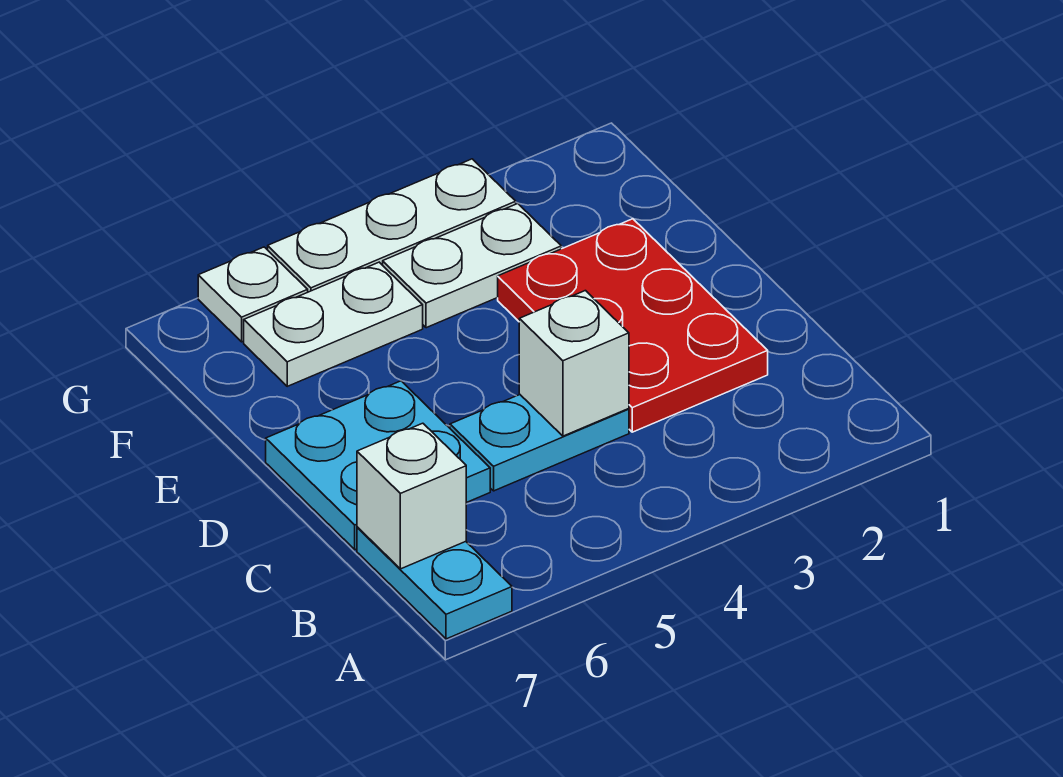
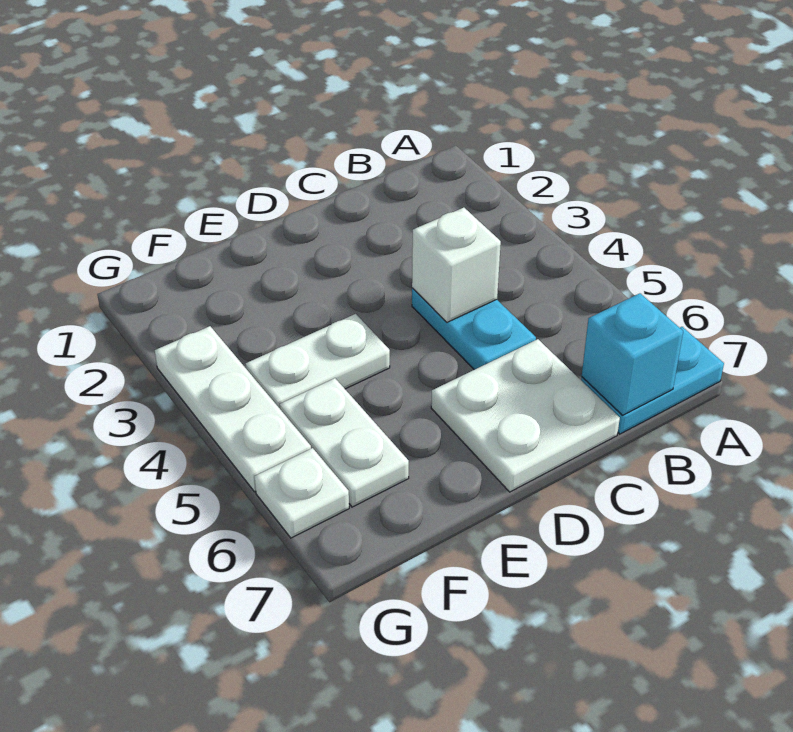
white brick B7 level 2 -> cyan brick B7 level 2
red plate C2:E3 level 1 -> none
cyan plate C6:D7 level 1 -> white plate C6:D7 level 1
white plate F3:F4 level 1 -> white plate E4:F4 level 1

